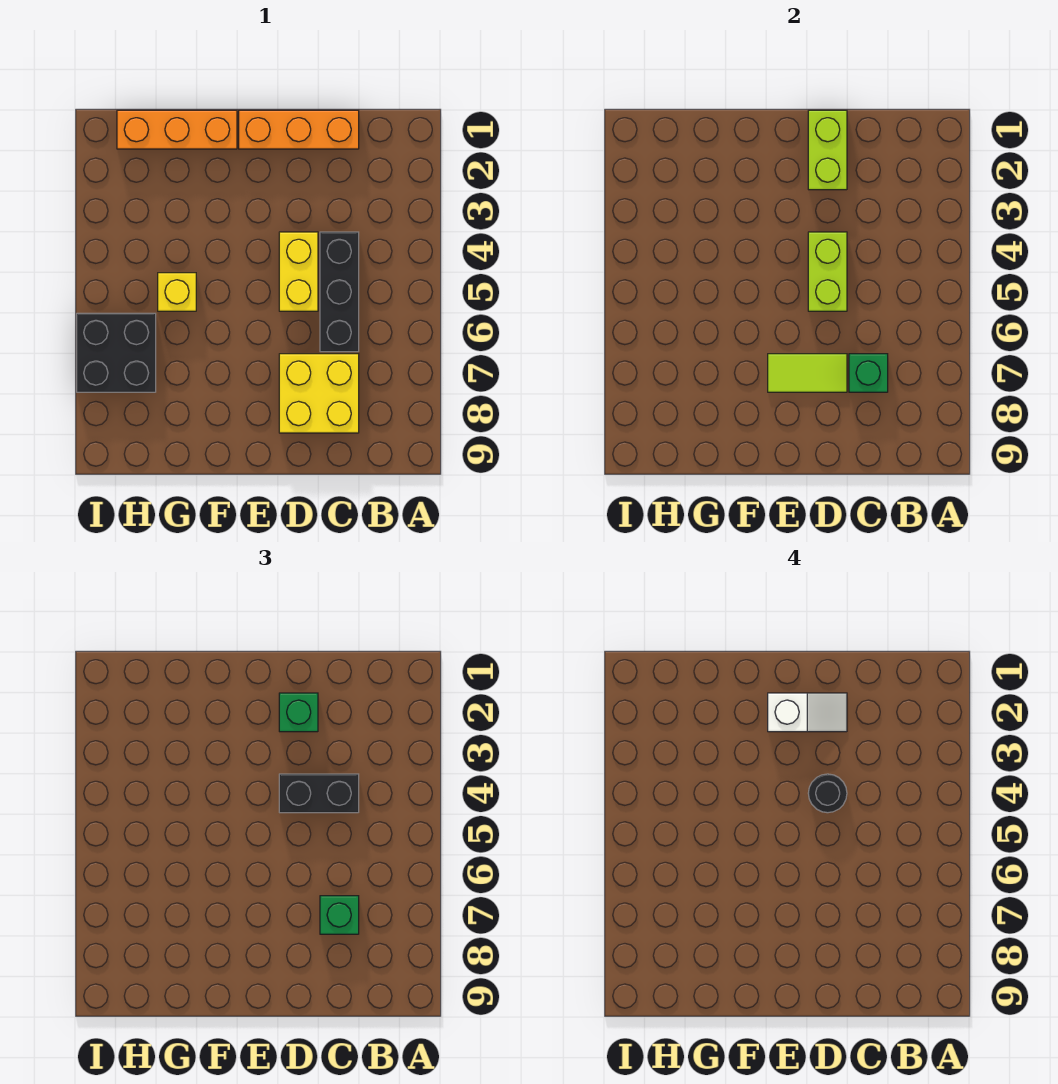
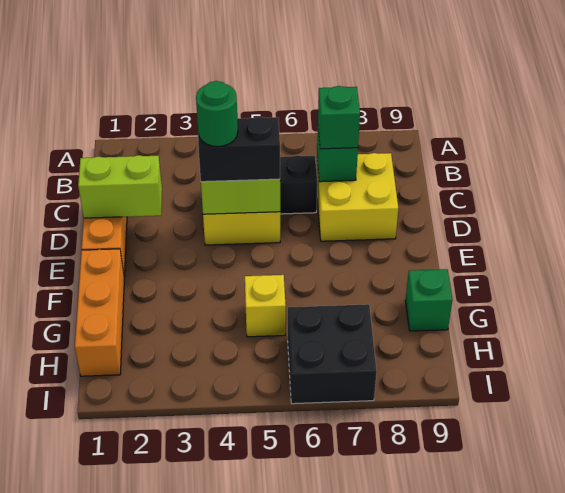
black brick C4:D4 level 3 -> black brick D4:D5 level 3
green brick D2 level 3 -> green brick G9 level 1
white slope D2:E2 level 4 top E -> none
black round brick D4 level 4 -> green round brick D4 level 4
lime tile D7:E7 level 2 -> none

